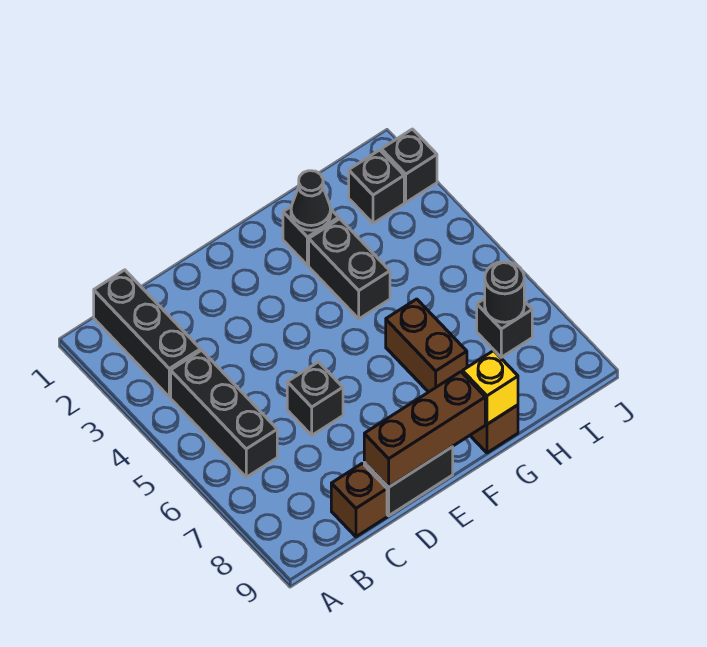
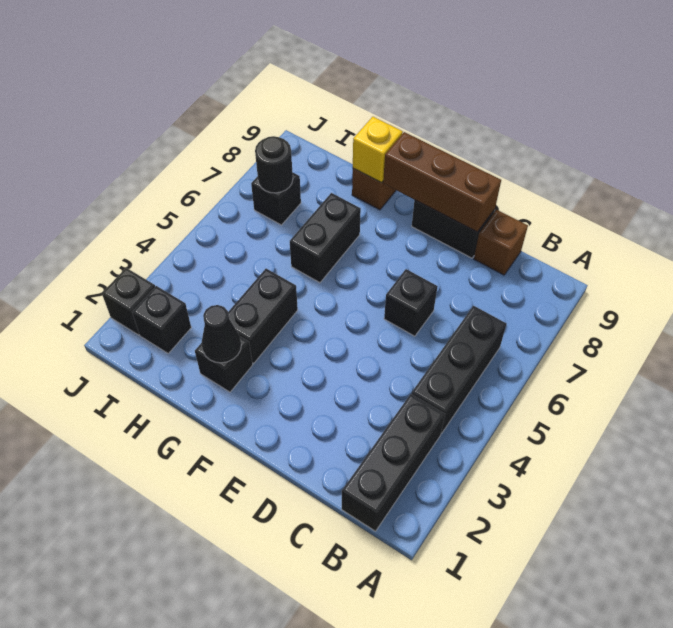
brown brick G6:G7 level 1 -> black brick G6:G7 level 1

